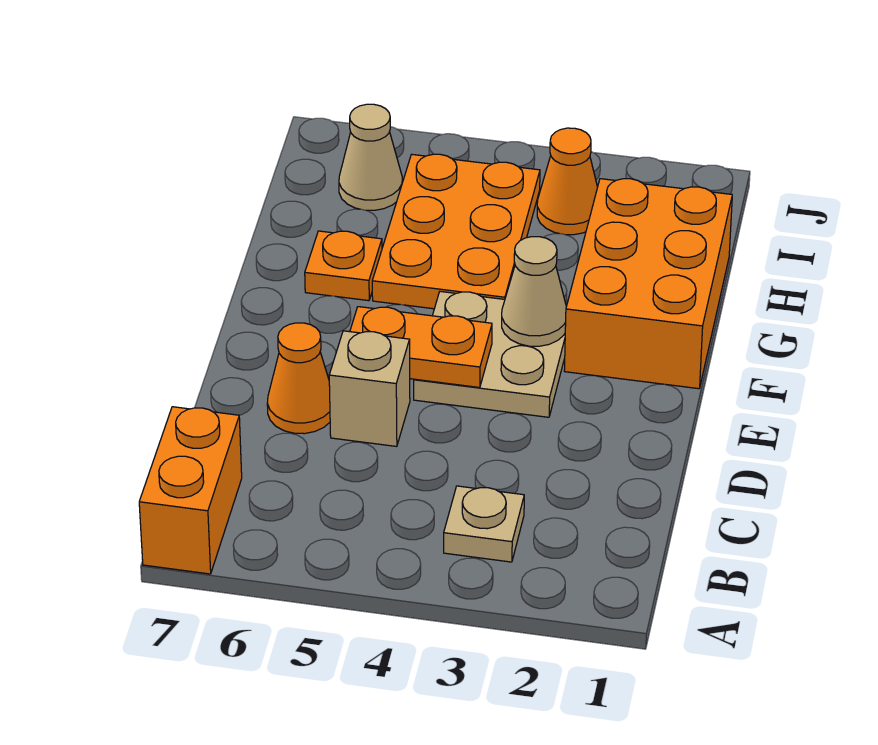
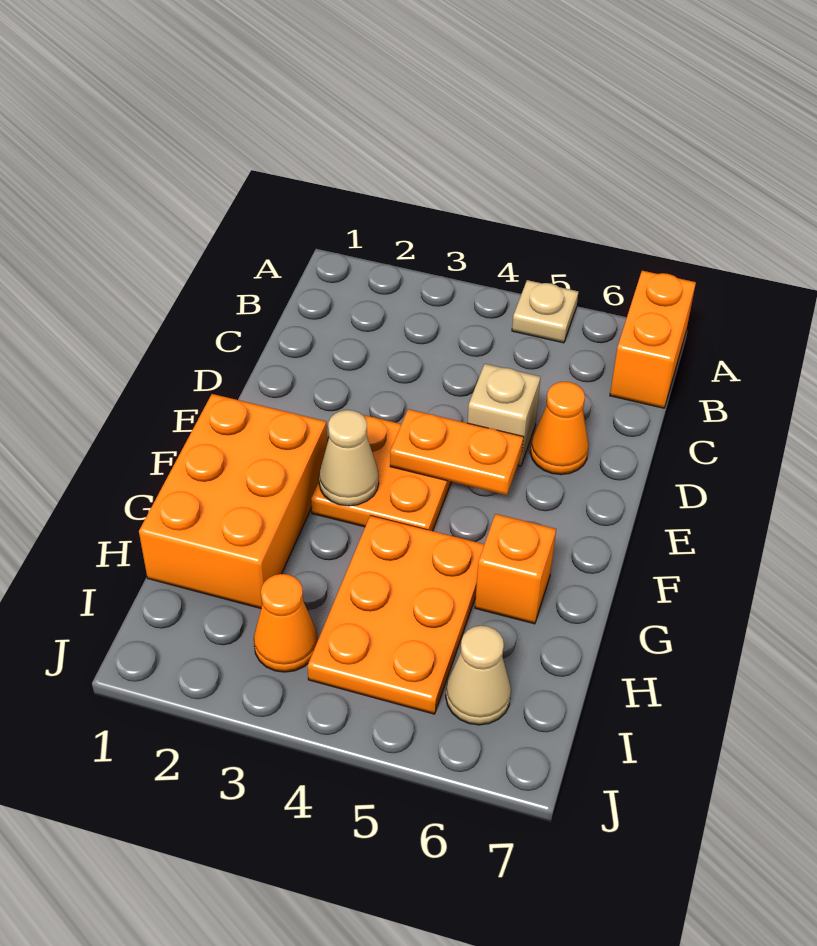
tan plate B3 level 1 -> tan plate A5 level 1
tan plate E3:F4 level 1 -> orange plate E3:F4 level 1
orange plate G6 level 1 -> orange brick G6 level 1

